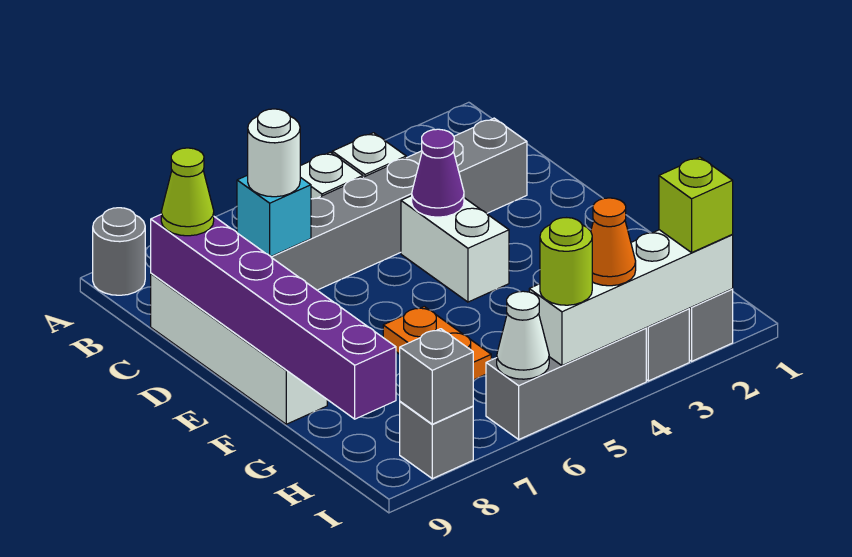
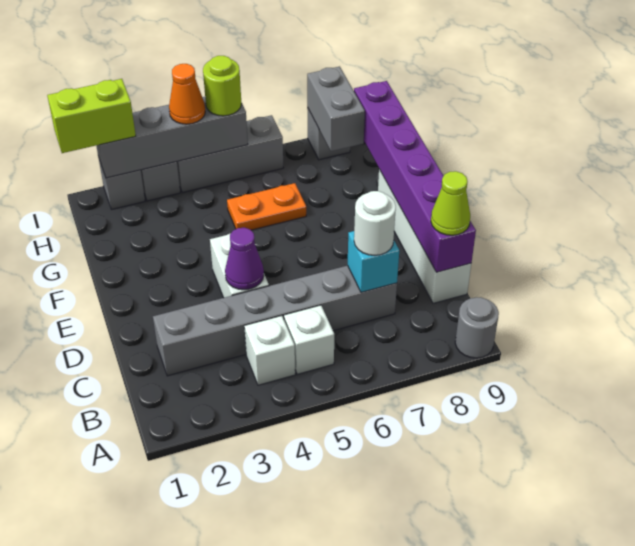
orange plate F6:G6 level 1 -> orange plate G5:G6 level 1
white brick I2:I5 level 2 -> grey brick I2:I5 level 2
lime brick I2 level 3 -> lime brick I1:I2 level 3
white cone I6 level 2 -> none
grey brick I8 level 2 -> grey brick H8:I8 level 2

